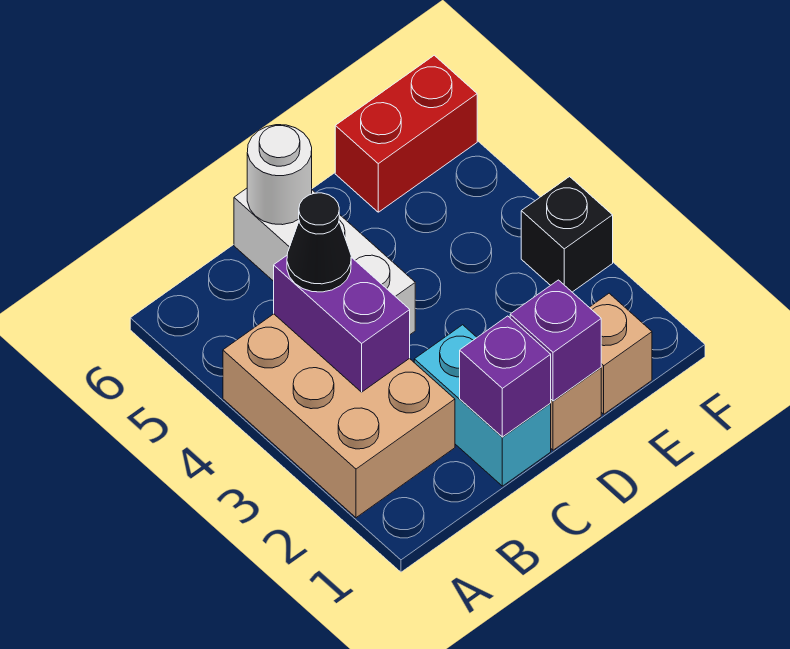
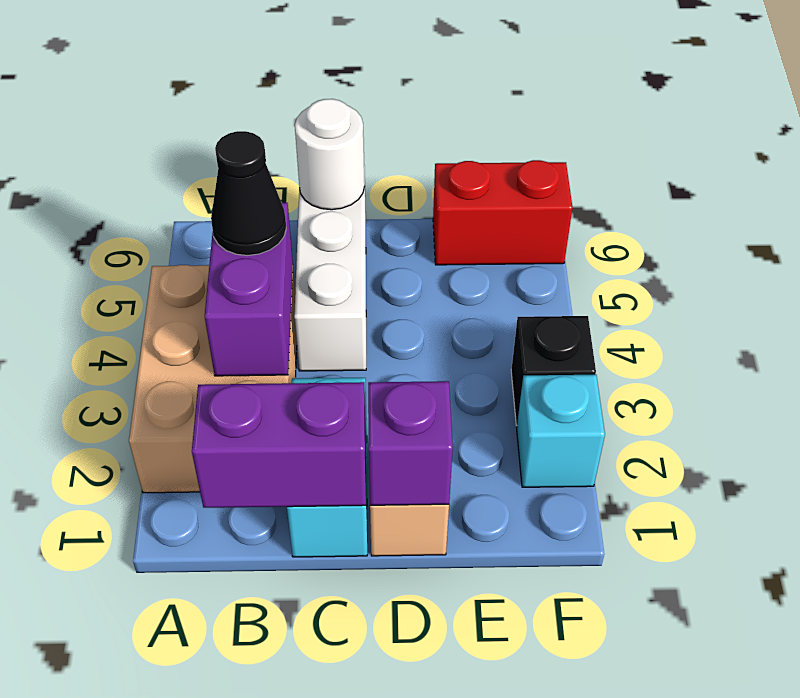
purple brick C1 level 2 -> purple brick B1:C1 level 2
tan brick E1 level 1 -> none
none -> cyan brick F2 level 1

